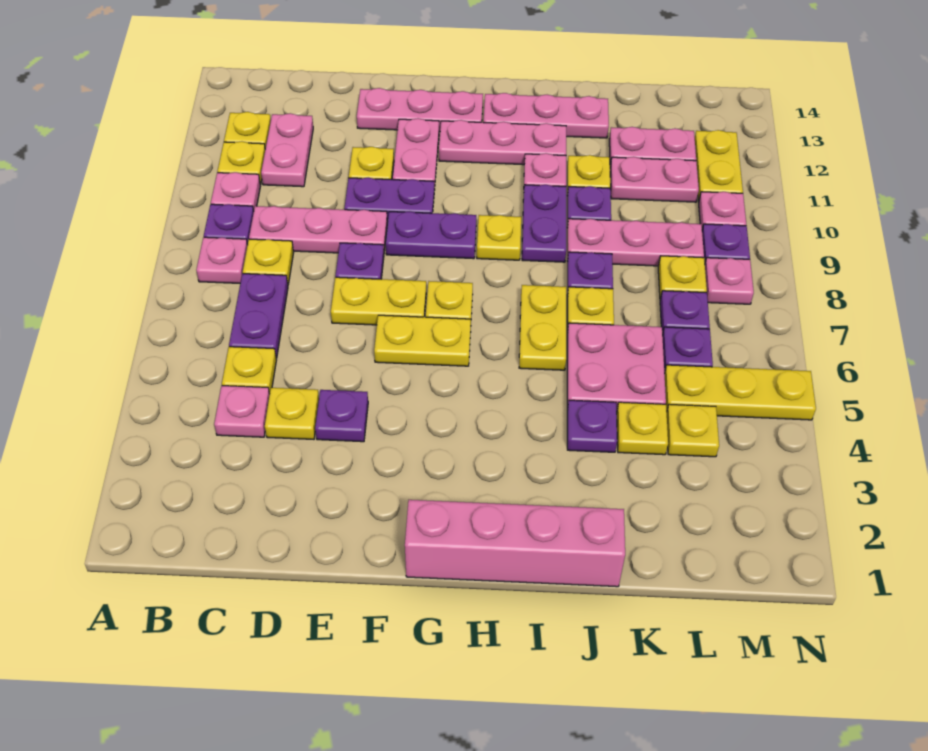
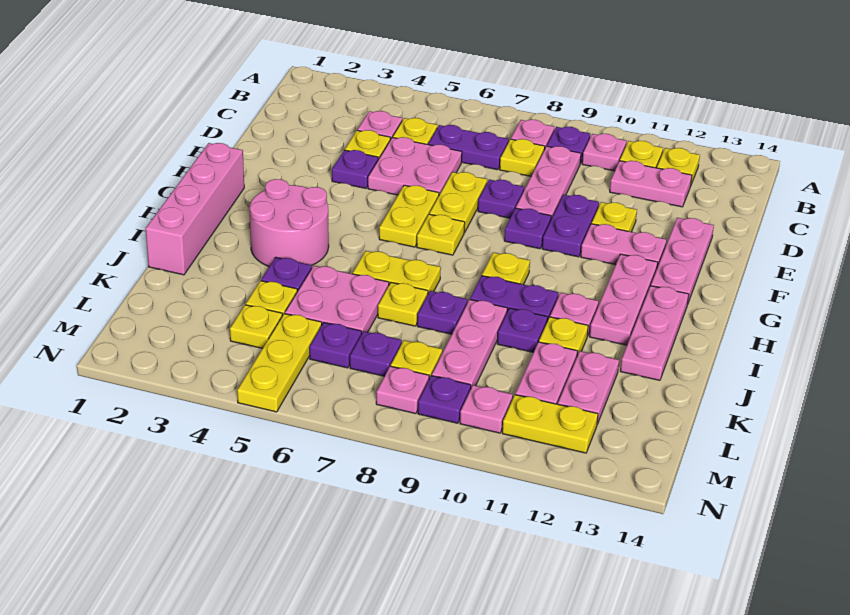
none -> pink plate D5:E6 level 1
purple plate F9:G9 level 1 -> purple plate F9 level 1
none -> pink round brick H3:I4 level 1

